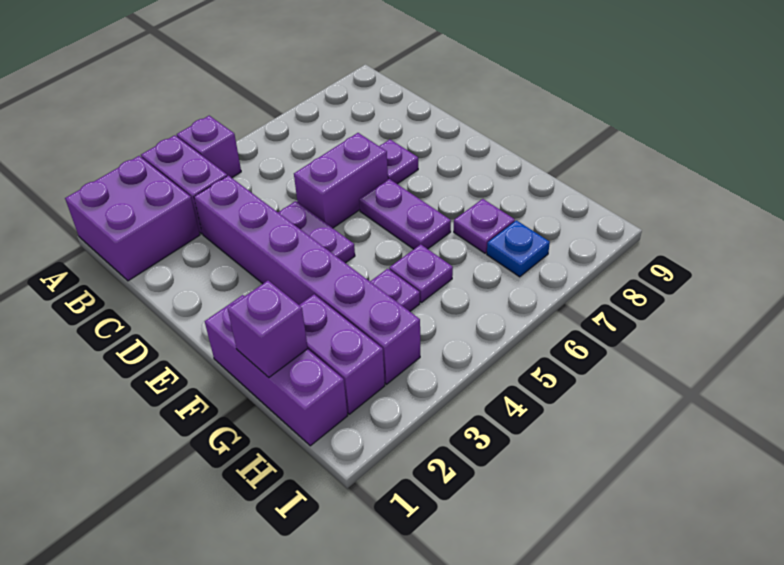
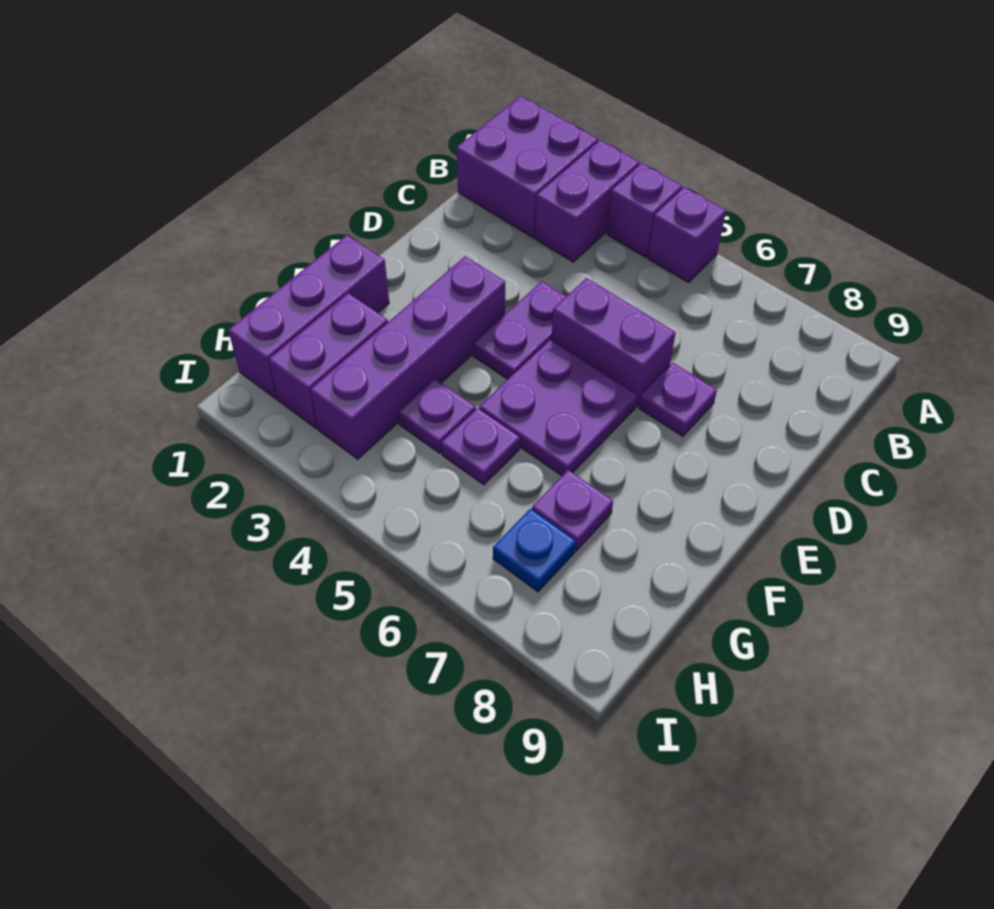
purple brick C3:H3 level 1 -> purple brick E3:H3 level 1
purple plate E6:F6 level 1 -> purple plate E5:F6 level 1
purple brick G1 level 2 -> purple brick A5 level 1

